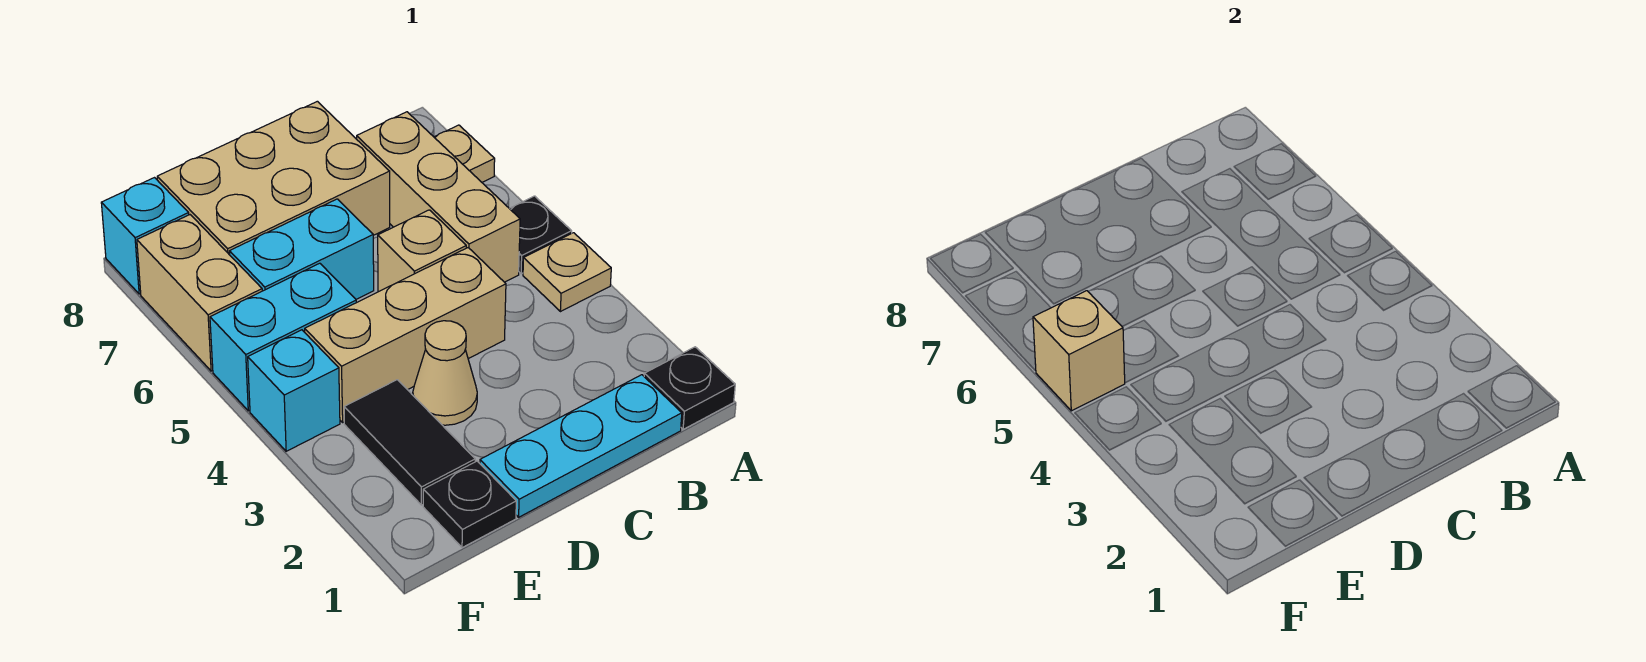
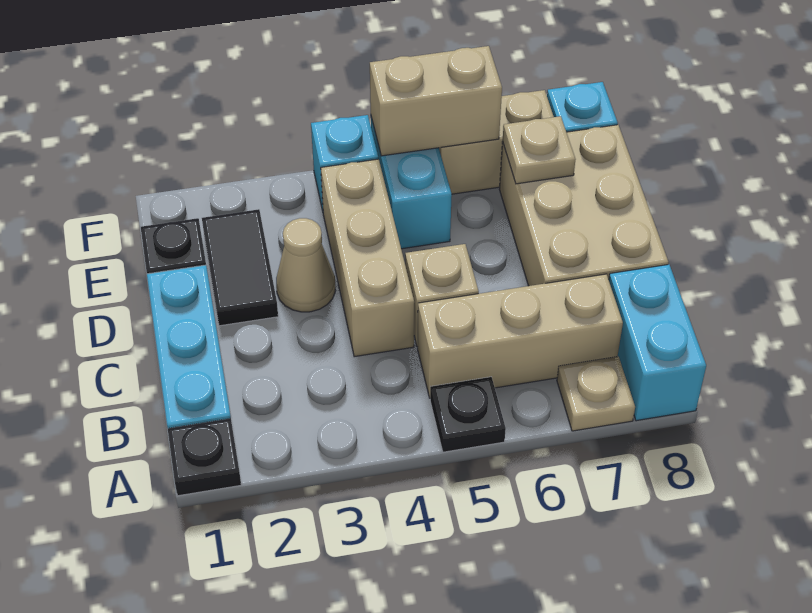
tan plate A4 level 1 -> tan plate E7 level 2
cyan brick D6:E6 level 1 -> cyan brick A8:B8 level 1
black tile E2:E3 level 1 -> black tile D2:E2 level 1
tan brick F5 level 2 -> tan brick F5:F6 level 2

